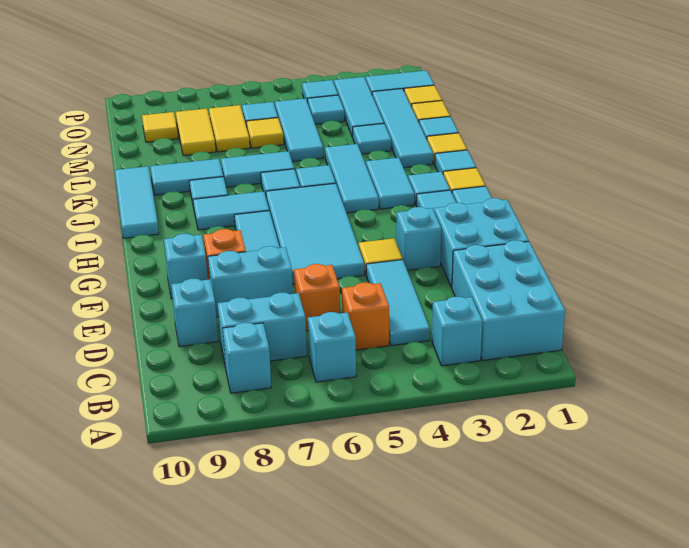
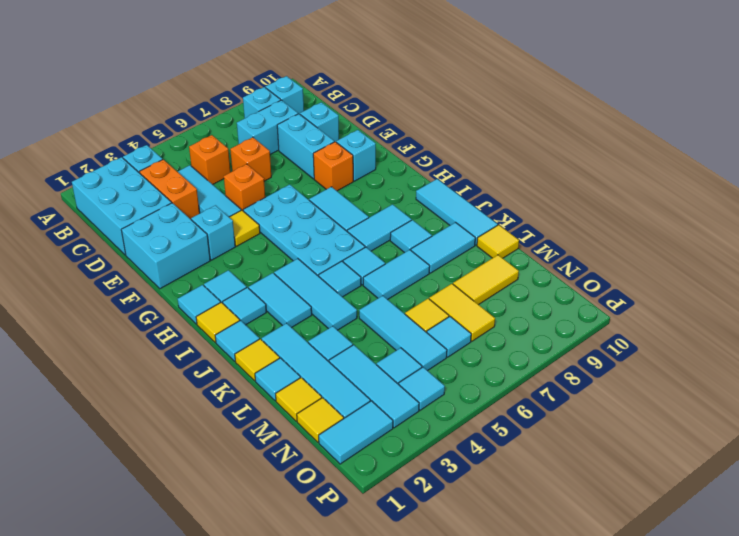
cyan brick B6 level 1 -> cyan brick B9 level 1
none -> orange brick C3:D3 level 1
none -> orange brick E5 level 1
cyan brick E7:E8 level 1 -> cyan brick D8:E8 level 1
cyan tile F5:I6 level 1 -> cyan plate F5:I6 level 1
yellow tile M8:N8 level 1 -> yellow tile M8:M9 level 1
yellow tile N9 level 1 -> yellow tile L10 level 1

